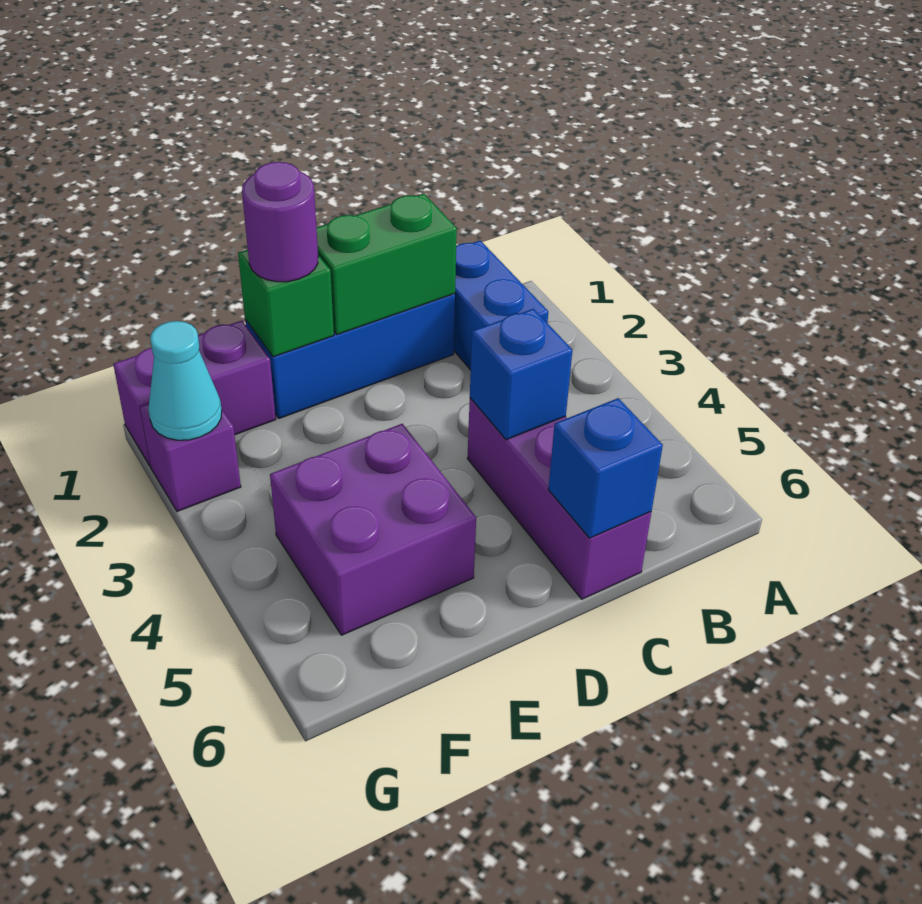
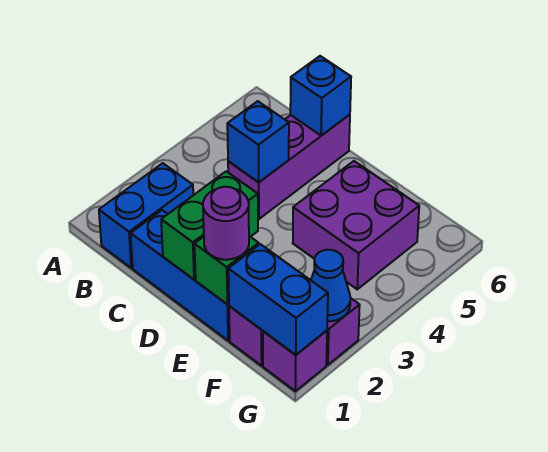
green brick C1:D1 level 2 -> green brick D1:D2 level 2
none -> blue brick F1:G1 level 2
cyan cone G2 level 2 -> blue cone G2 level 2

